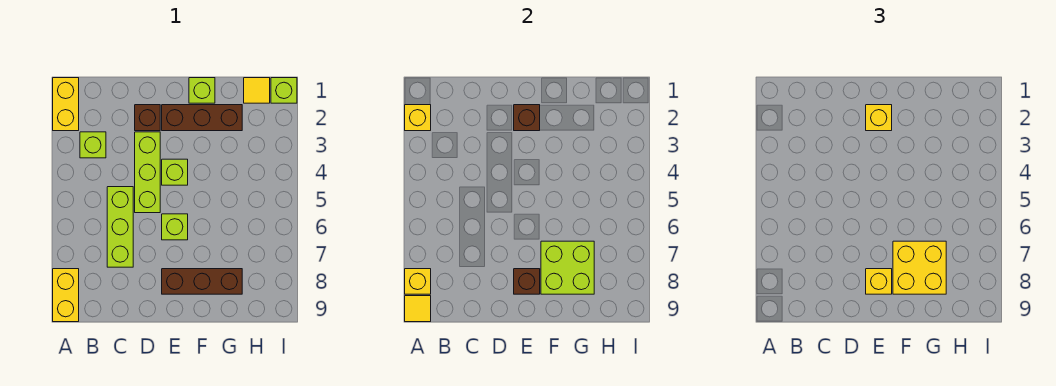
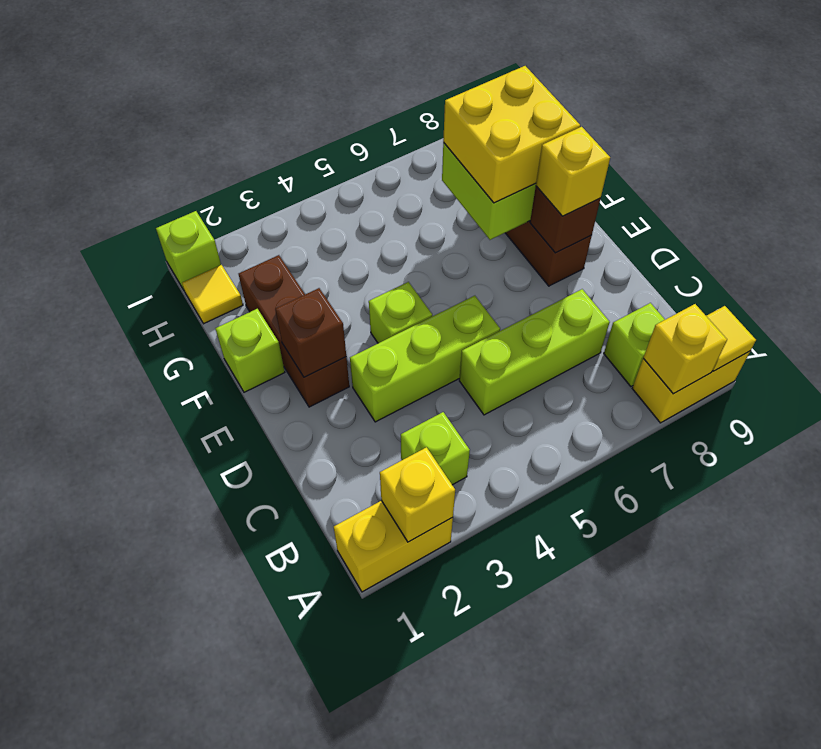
brown brick D2 level 1 -> none
yellow brick E2 level 3 -> none
lime brick E6 level 1 -> lime brick B8 level 1

